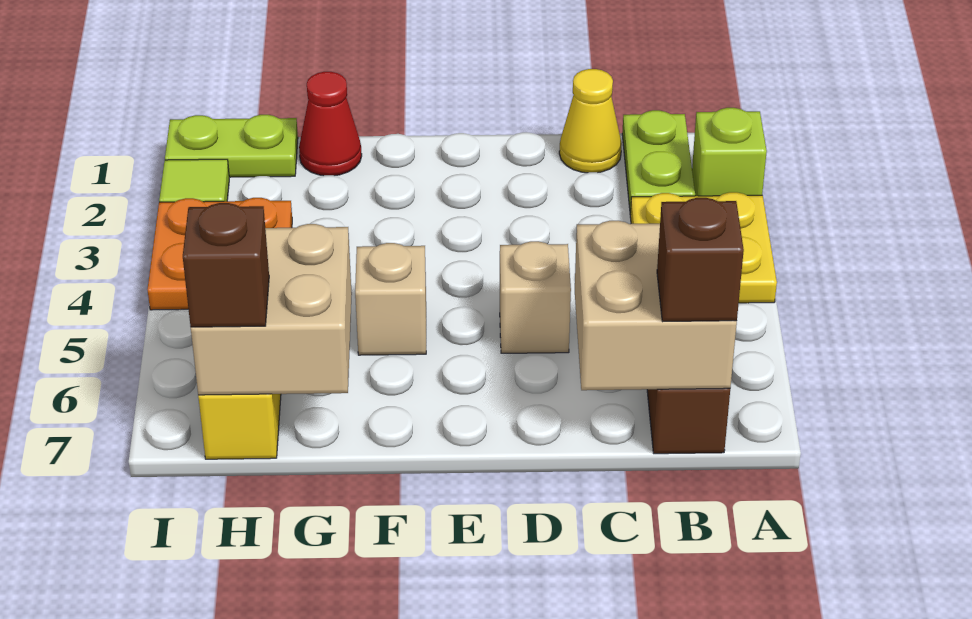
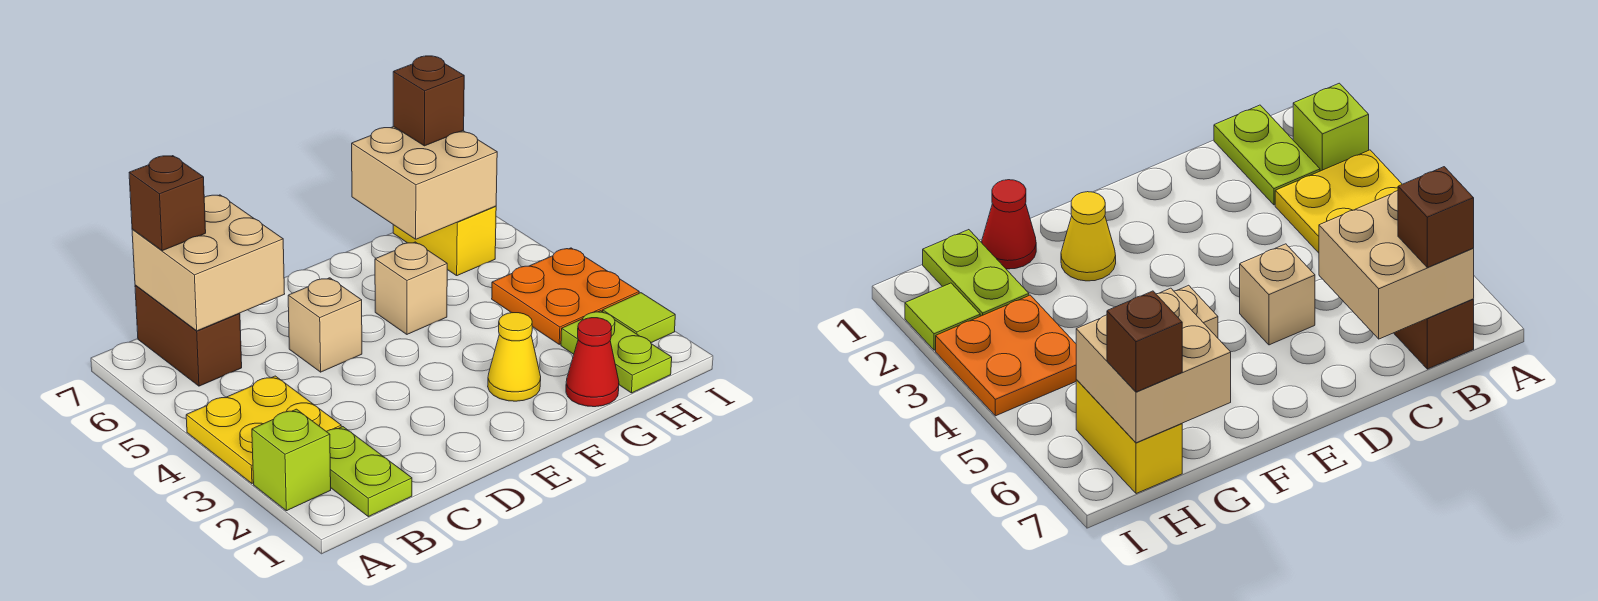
yellow cone C1 level 1 -> yellow cone F2 level 1
lime plate H1:I1 level 1 -> lime plate H1:H2 level 1

